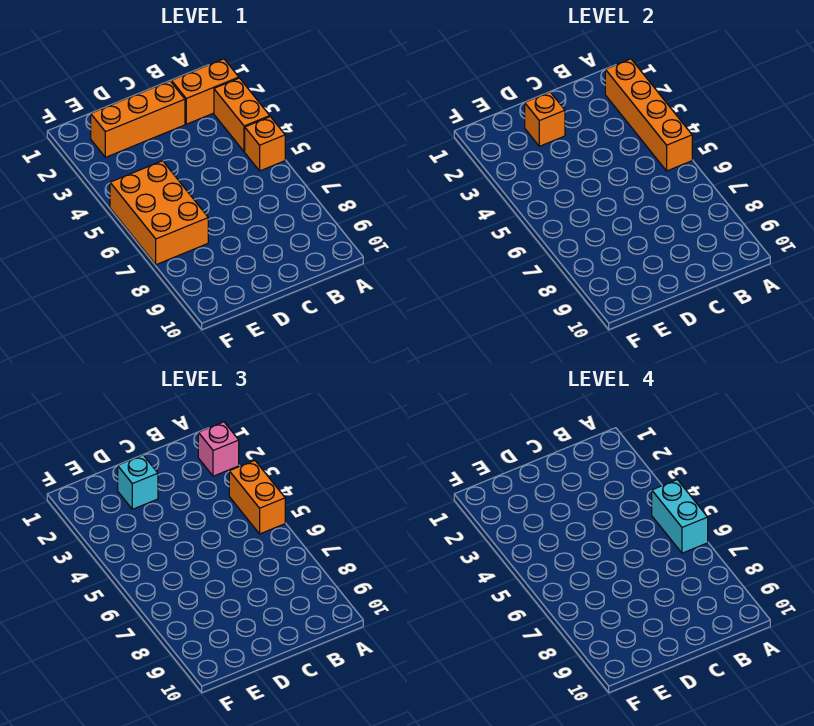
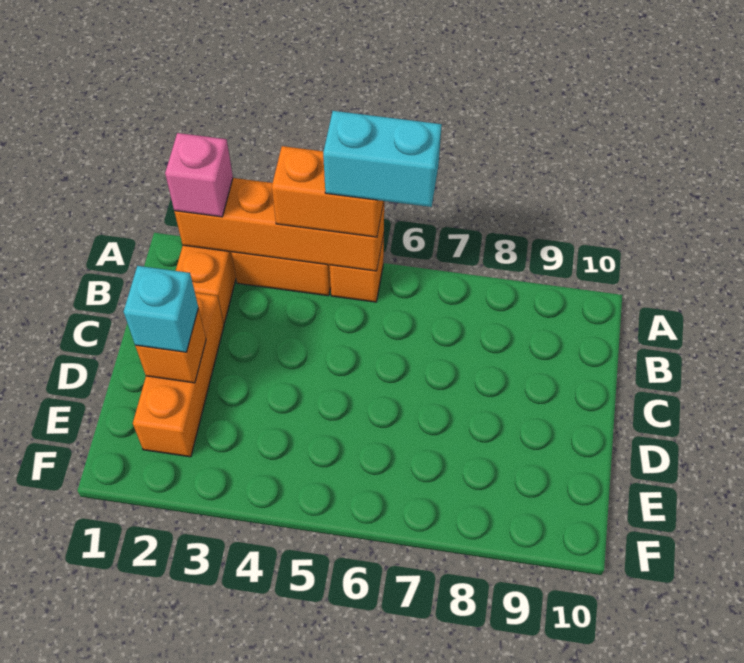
orange brick E5:F7 level 1 -> none

